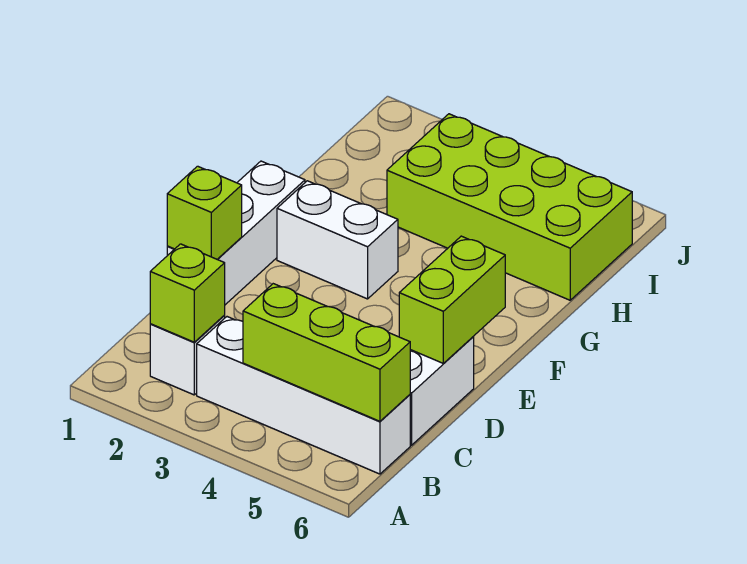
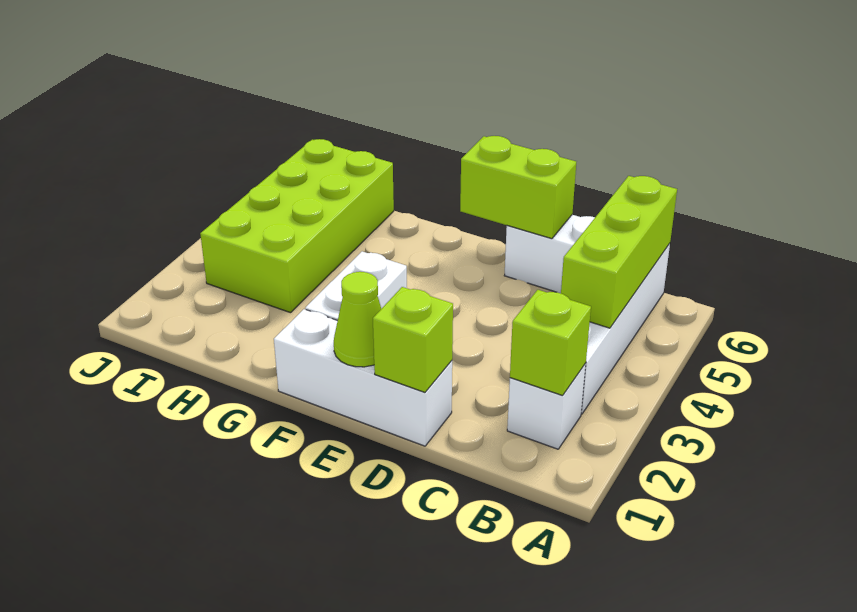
none -> lime cone E1 level 2

